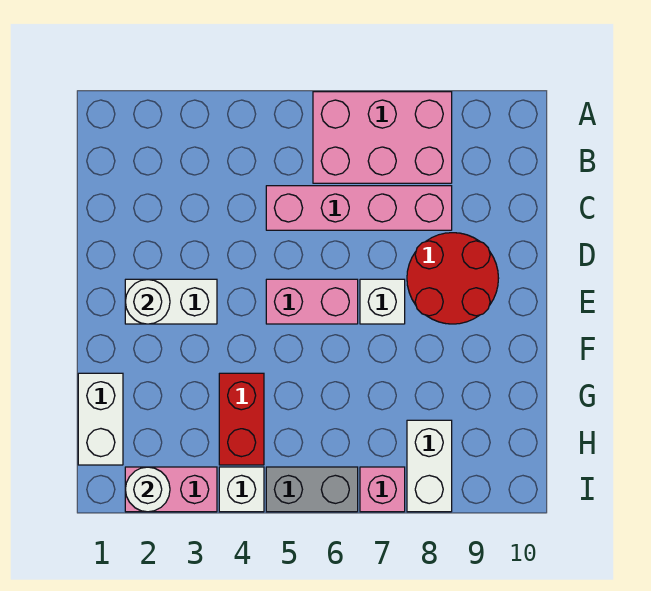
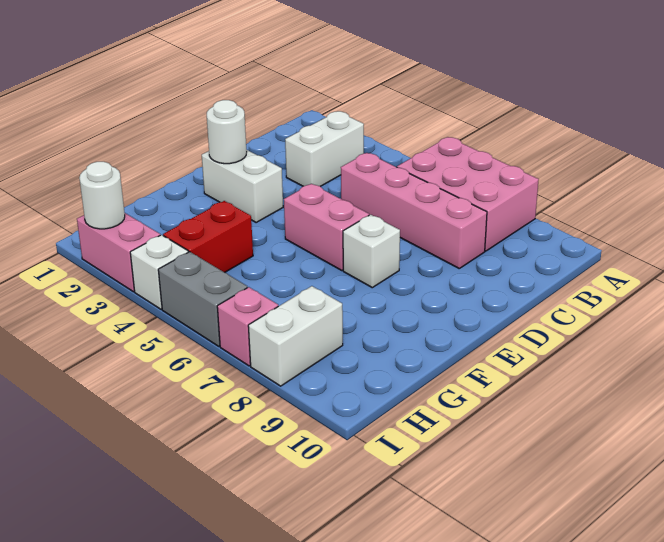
red round brick D8:E9 level 1 -> none
white brick G1:H1 level 1 -> white brick B3:C3 level 1

